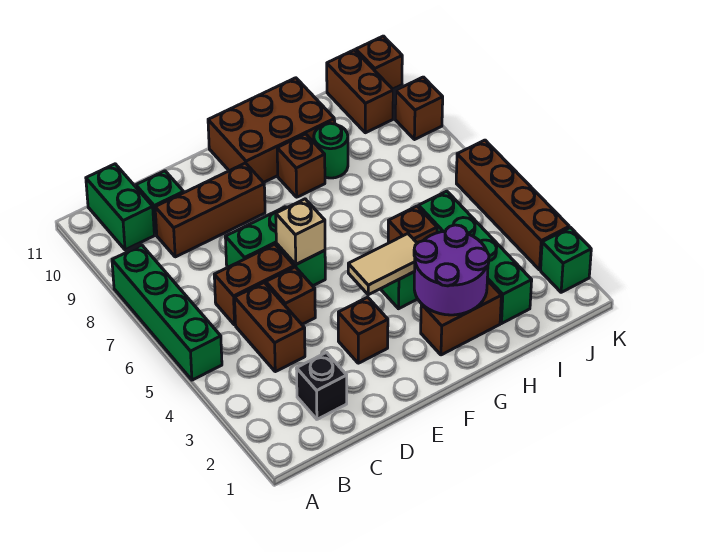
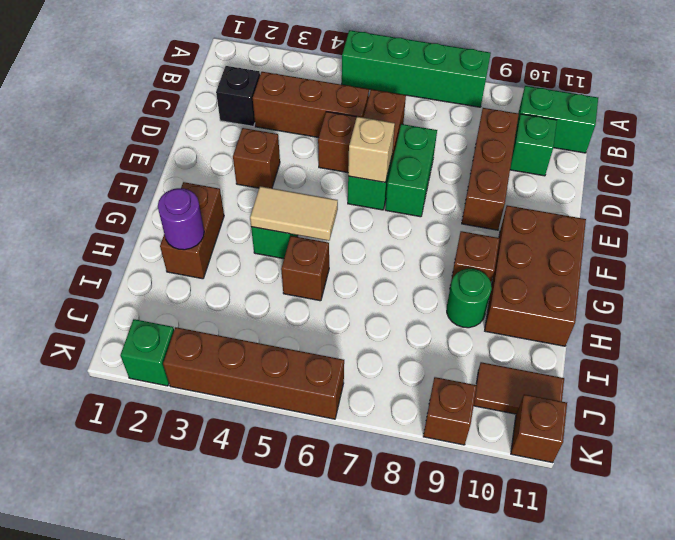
brown brick C4:C5 level 1 -> brown brick C3:C5 level 1
tan tile F4:G4 level 2 -> tan tile G4:G5 level 2
purple round brick G2:H3 level 2 -> purple round brick H2 level 2
green brick I2:I5 level 1 -> none
brown brick J10:J11 level 1 -> brown tile J10:J11 level 1

